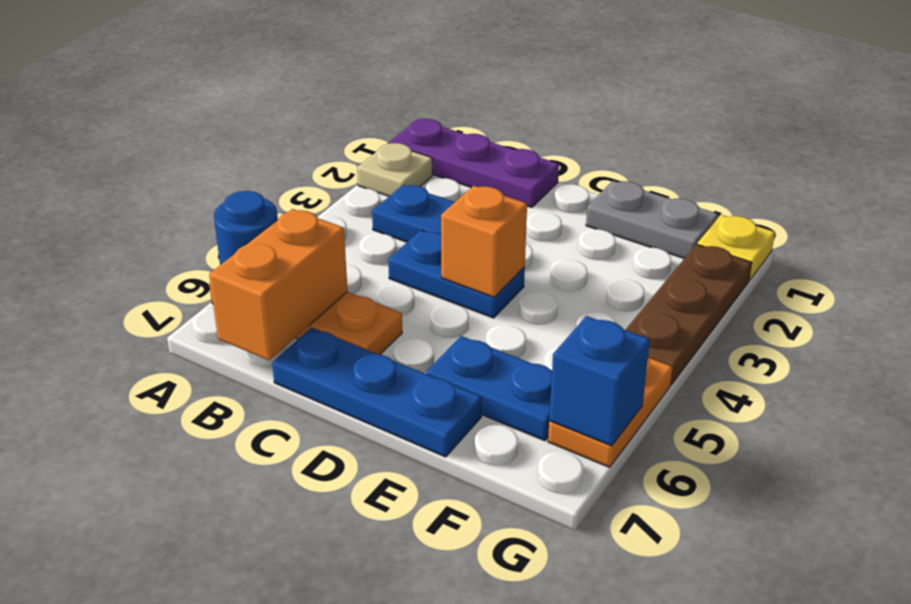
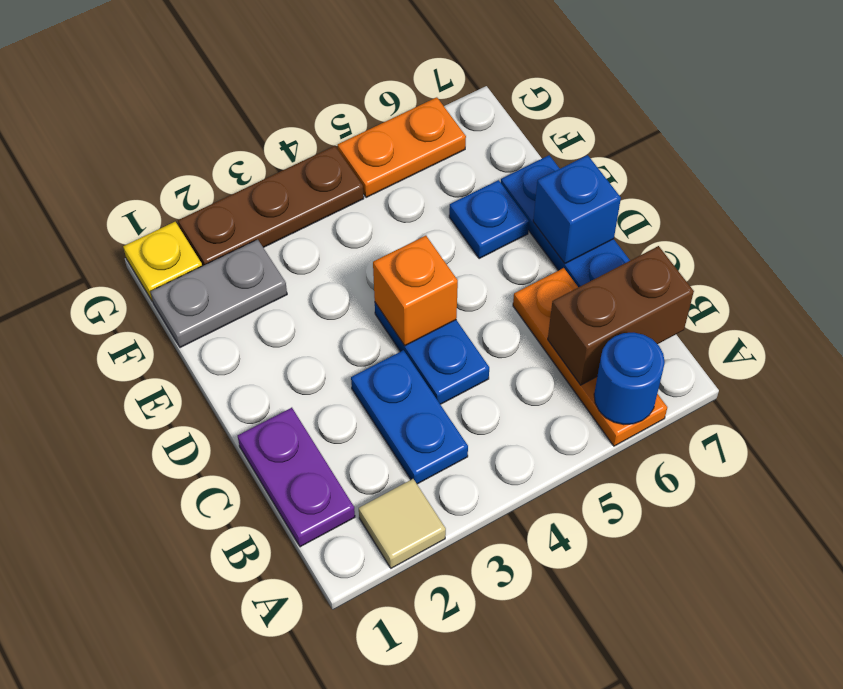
purple plate A1:C1 level 1 -> purple plate B1:C1 level 1
tan plate A2 level 1 -> tan tile A2 level 1
orange brick B6:B7 level 2 -> brown brick B6:B7 level 2
grey plate E1:F1 level 1 -> grey plate F1:F2 level 1
blue plate E6:F6 level 1 -> blue plate E6 level 1
blue brick G6 level 2 -> blue brick D7 level 2

